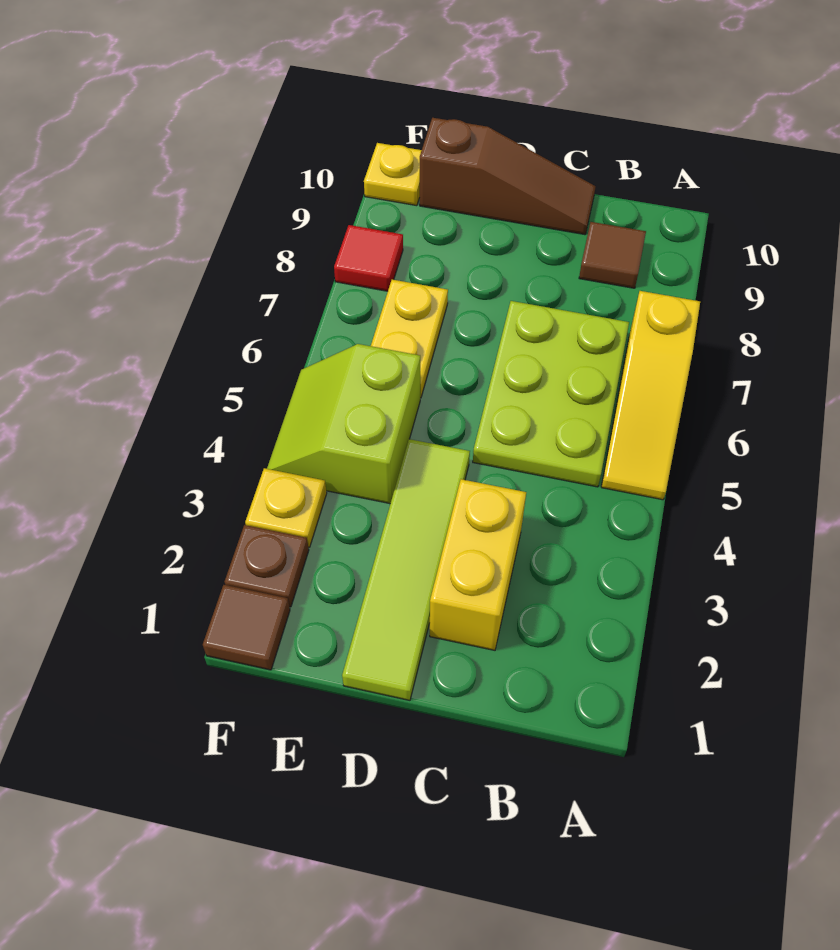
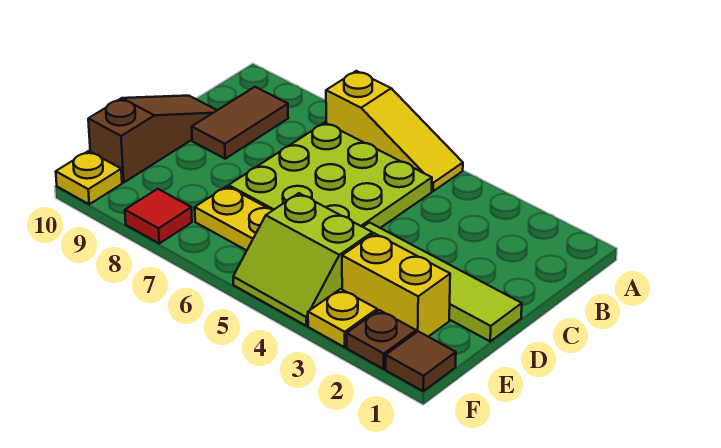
lime plate B5:C7 level 1 -> lime plate B5:D7 level 1
brown tile B9 level 1 -> brown tile B9:C9 level 1
yellow brick C2:C3 level 1 -> yellow brick E2:E3 level 1

